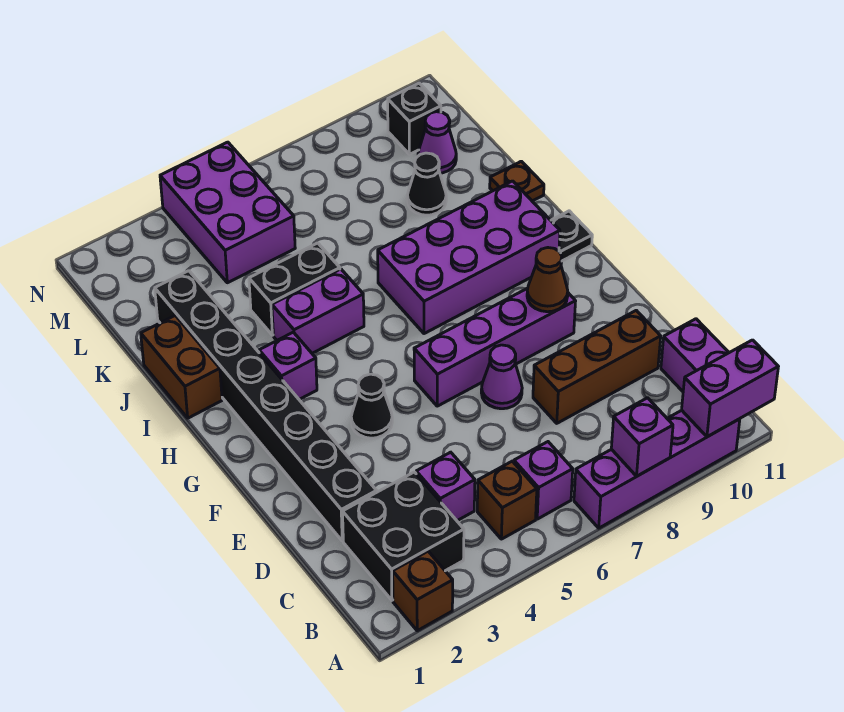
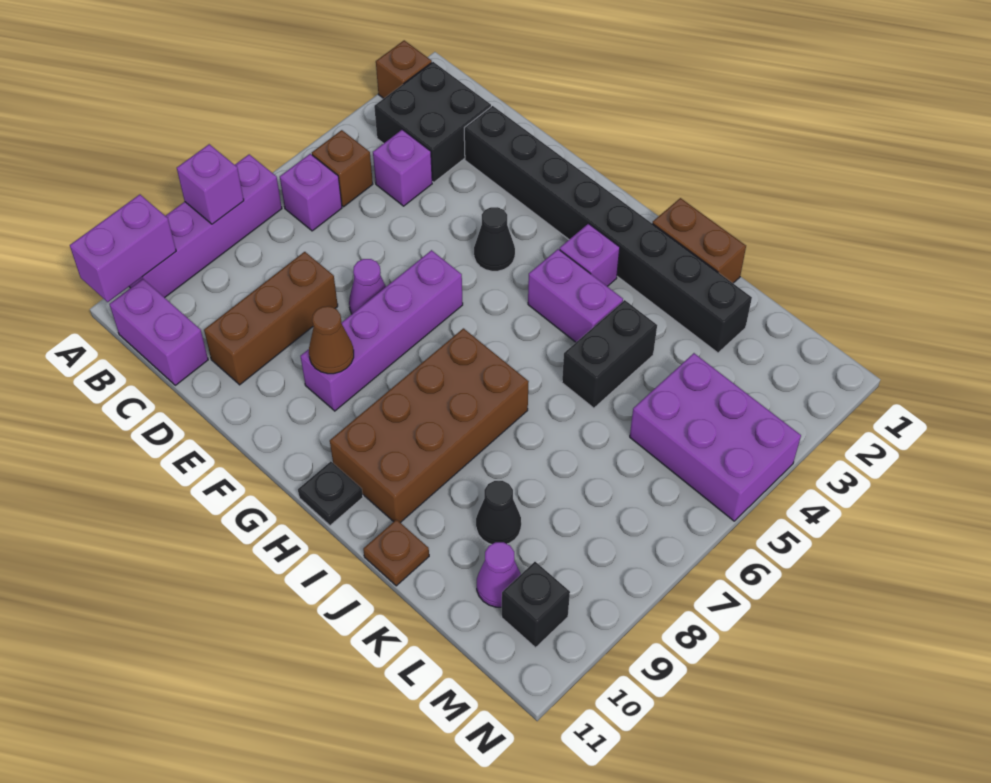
purple brick H7:I10 level 1 -> brown brick H7:I10 level 1
purple brick I4:I5 level 1 -> purple brick H4:I4 level 1

